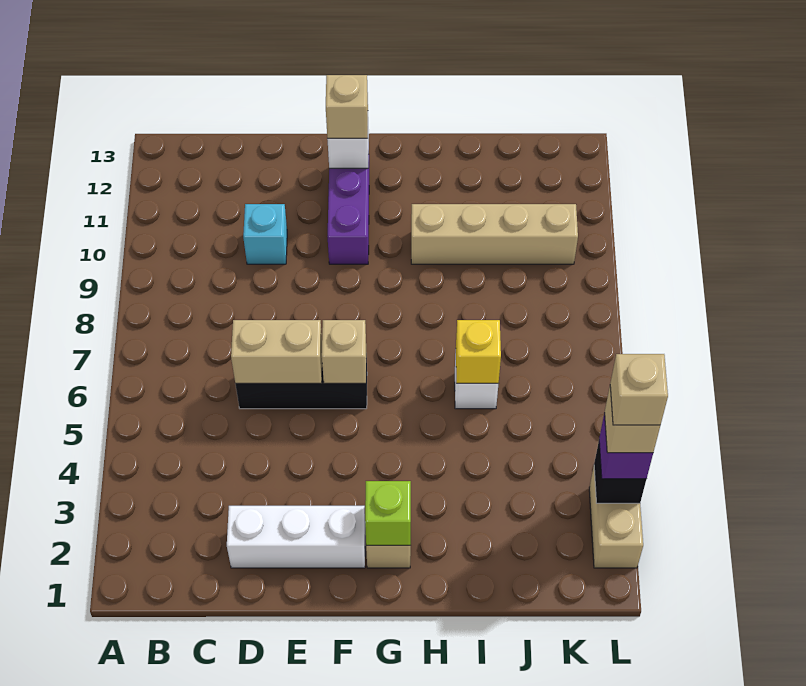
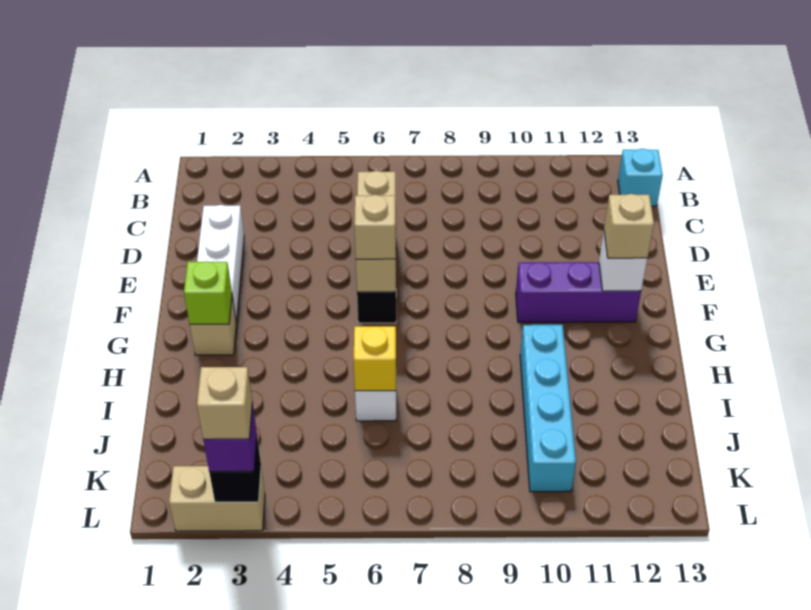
cyan brick D10 level 1 -> cyan brick B13 level 1
tan brick H10:K10 level 1 -> cyan brick H10:K10 level 1
tan brick L3 level 5 -> tan brick F6 level 3

